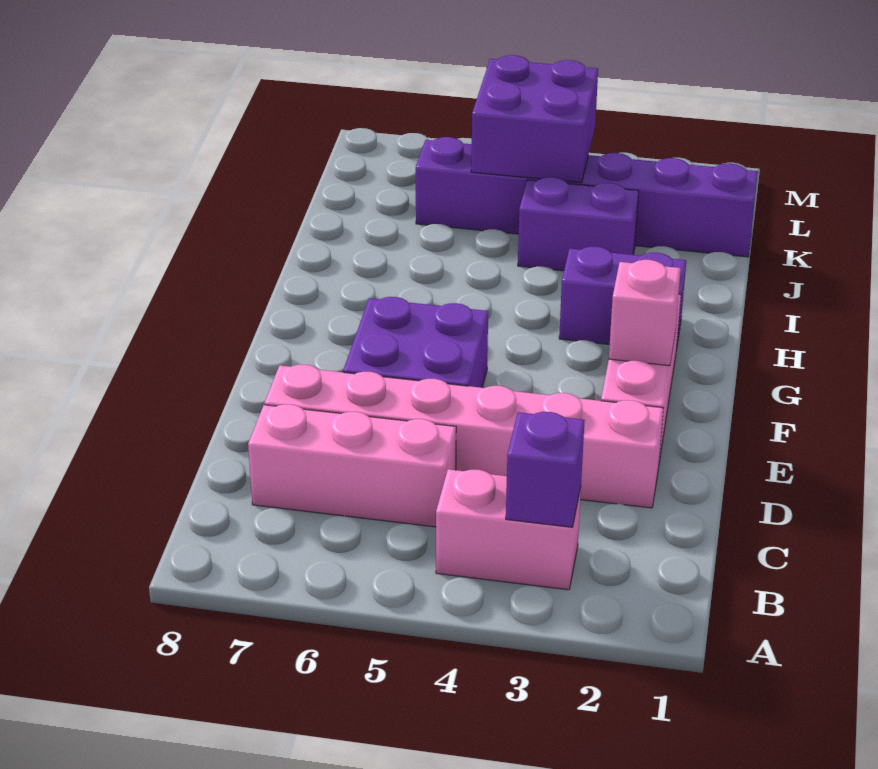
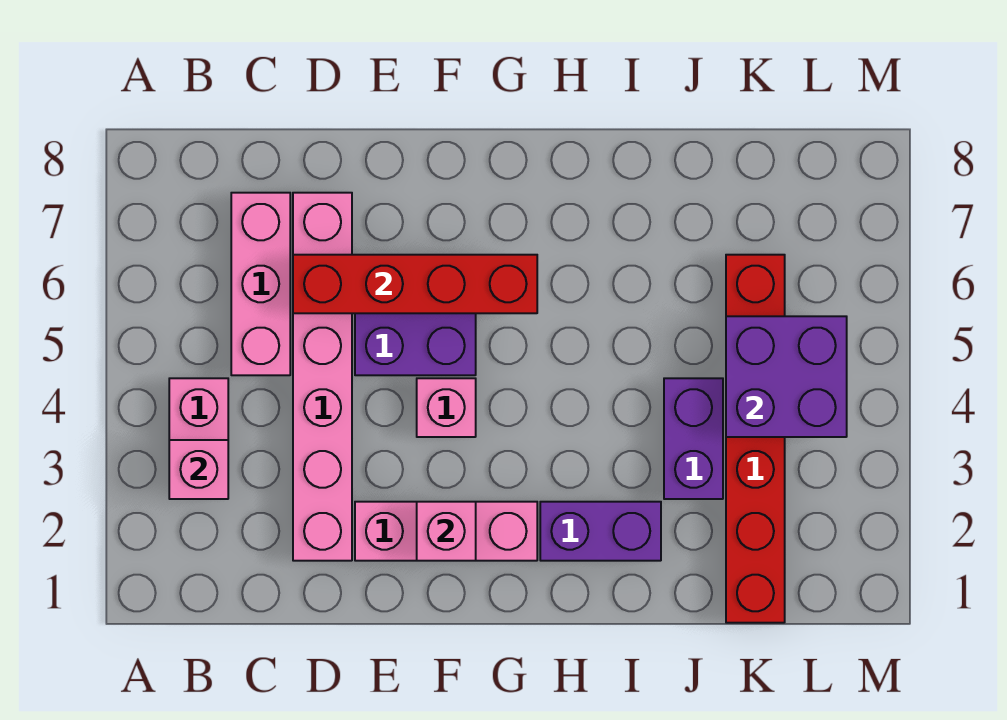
purple brick B3 level 2 -> pink brick B3 level 2
none -> red brick D6:G6 level 2
none -> pink brick F4 level 1
purple brick H2:H3 level 1 -> purple brick H2:I2 level 1
purple brick K1:K6 level 1 -> red brick K1:K6 level 1

